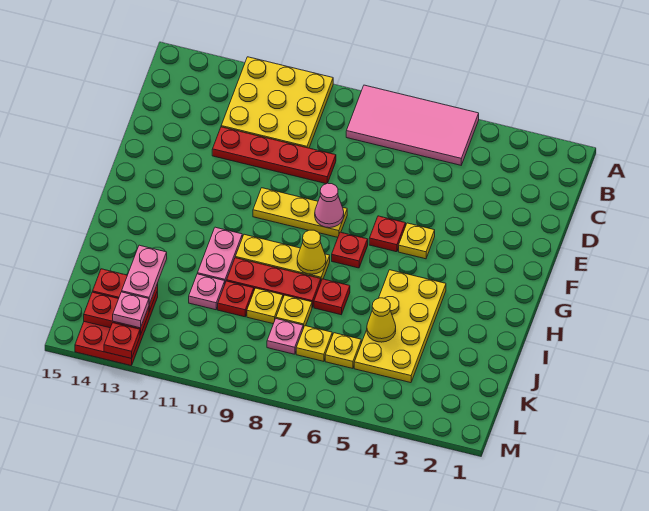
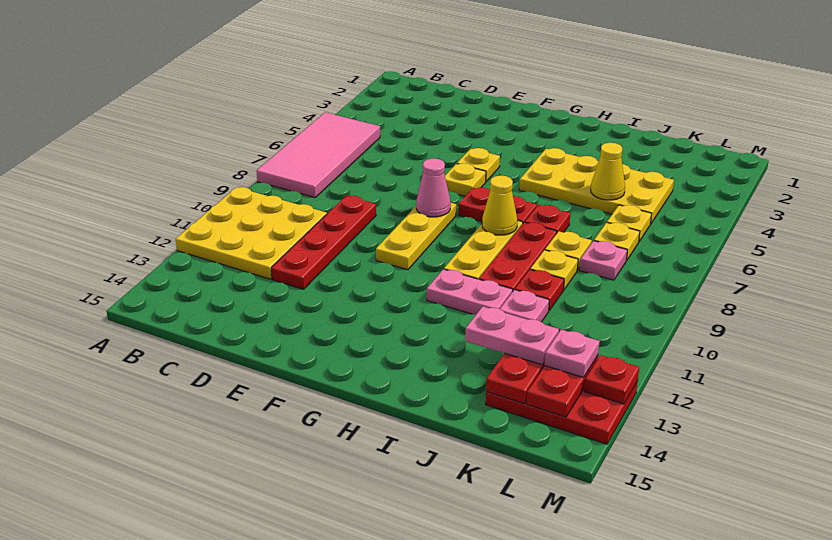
red plate F6 level 1 -> yellow plate F6 level 1
red plate G7 level 1 -> red plate G7:H7 level 1

